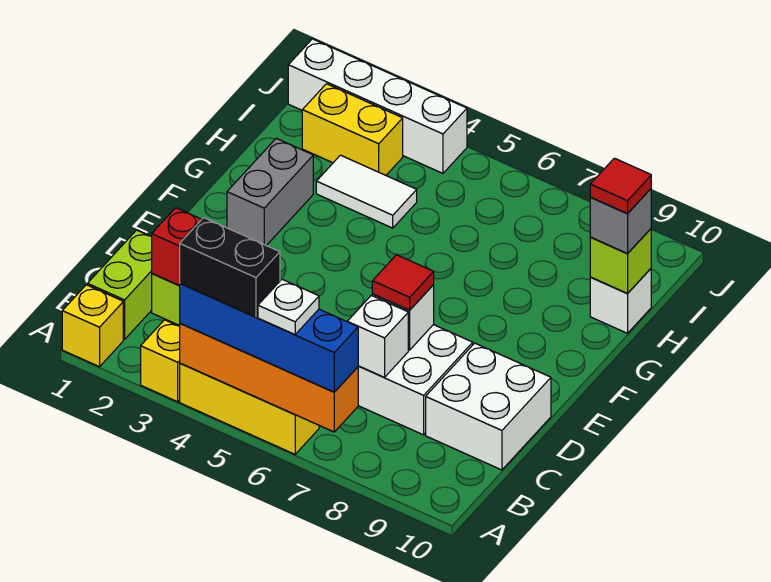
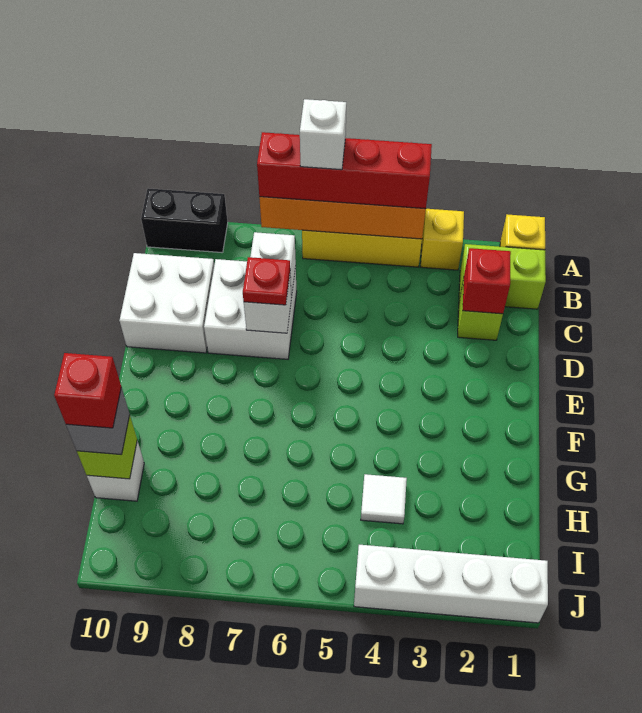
blue brick A4:A7 level 3 -> red brick A4:A7 level 3
black brick A4:A5 level 4 -> black brick A9:A10 level 1
white plate A6 level 4 -> white brick A6 level 4
lime brick B1:C1 level 1 -> lime brick B1:B2 level 1
red tile D7 level 3 -> red plate D7 level 3
grey brick F2:G2 level 1 -> none
white tile H3:H4 level 1 -> white tile H4 level 1
red tile H10 level 4 -> red brick H10 level 4
yellow brick I2:I3 level 1 -> none

